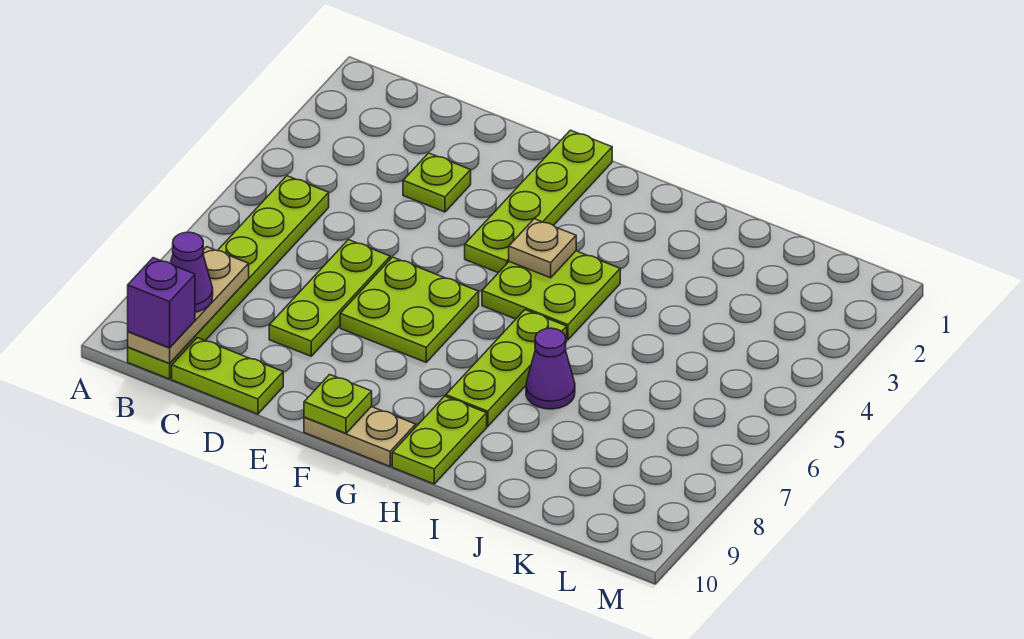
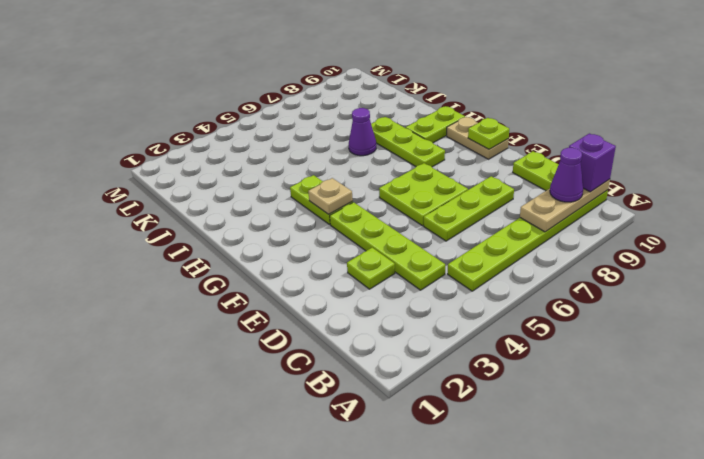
lime plate F1:F4 level 1 -> lime plate C4:F4 level 1
lime plate G4:H5 level 1 -> lime plate G4:H4 level 1
lime plate H6:H8 level 1 -> lime plate G8:I8 level 1

